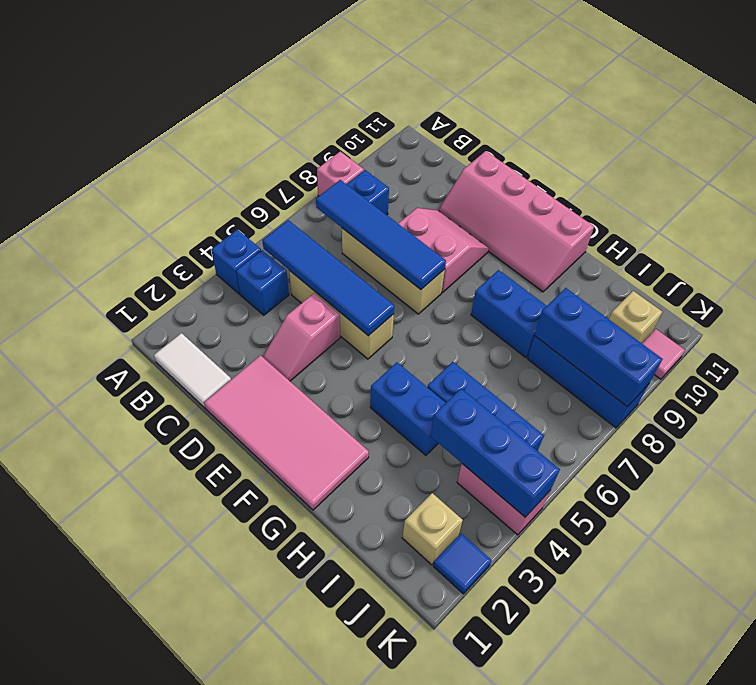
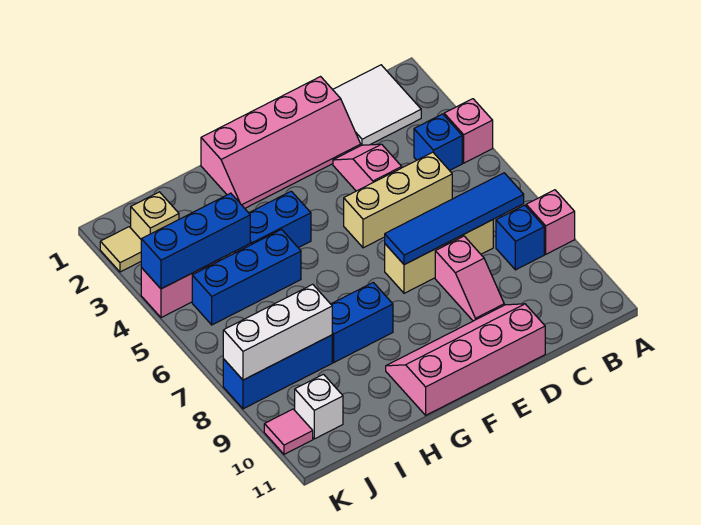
blue brick A4 level 1 -> pink brick A4 level 1
white tile B1:C1 level 1 -> white tile B1:C2 level 1
blue tile B5:E5 level 2 -> none
pink tile D1:G2 level 1 -> pink slope D1:G2 level 1 top 1
pink slope D8:E9 level 1 top 8 -> pink slope D8:D9 level 1 top 8
blue brick I8:K8 level 2 -> white brick I8:K8 level 2
tan brick J10 level 1 -> white brick J10 level 1
blue tile K2 level 1 -> tan tile K2 level 1

